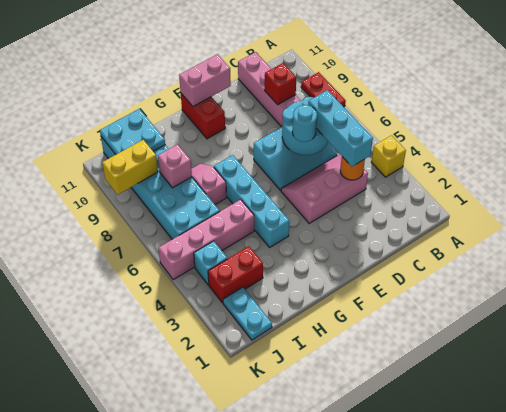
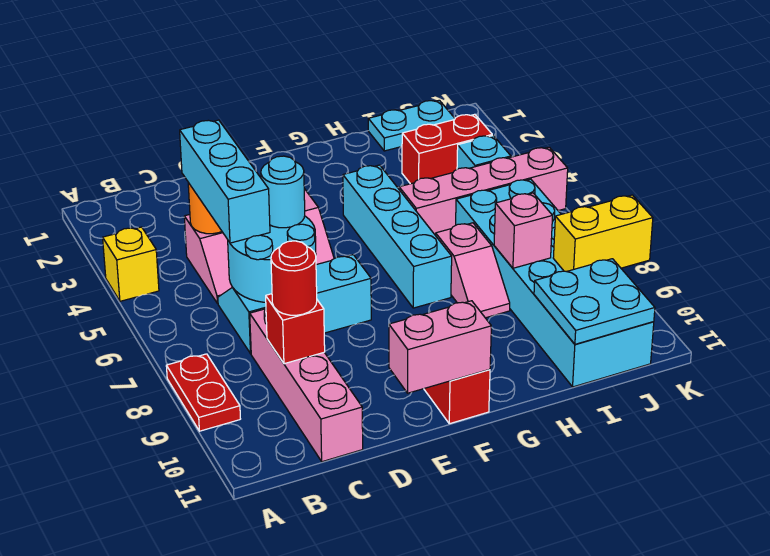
none -> red round brick C9 level 3
cyan plate J1:J2 level 1 -> cyan plate I1:J1 level 1

